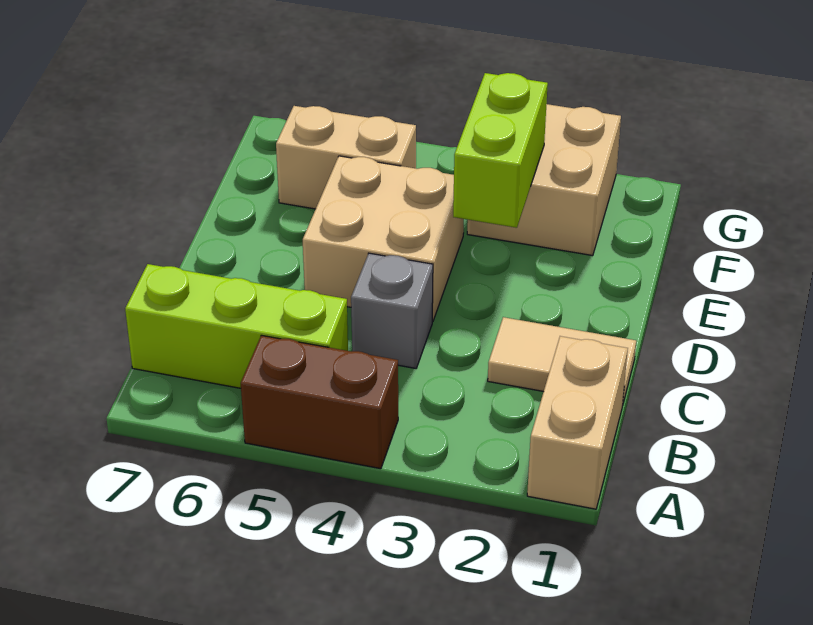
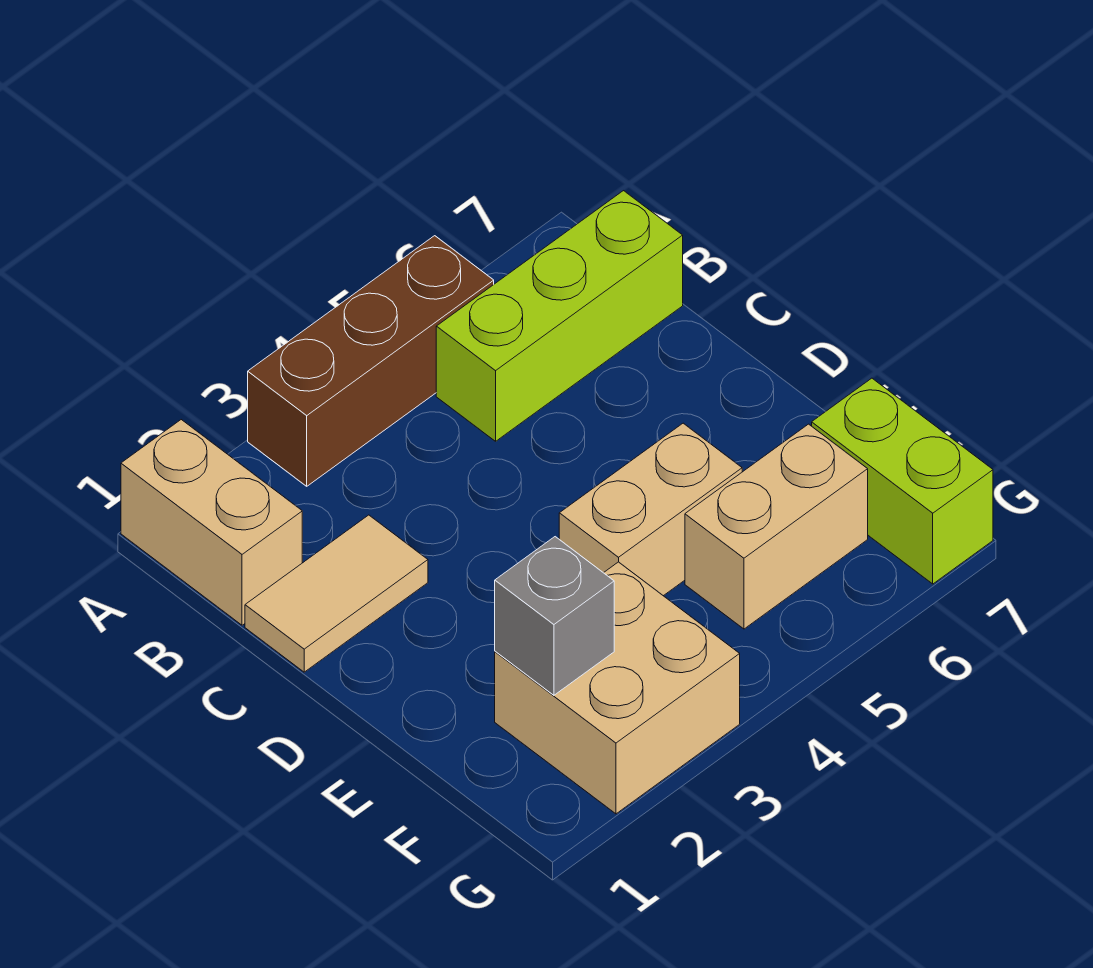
brown brick A4:A5 level 1 -> brown brick A3:A5 level 1
grey brick C4 level 1 -> grey brick F2 level 2
tan brick D4:E5 level 1 -> tan brick E4:E5 level 1
lime brick E3:F3 level 2 -> lime brick F7:G7 level 1

